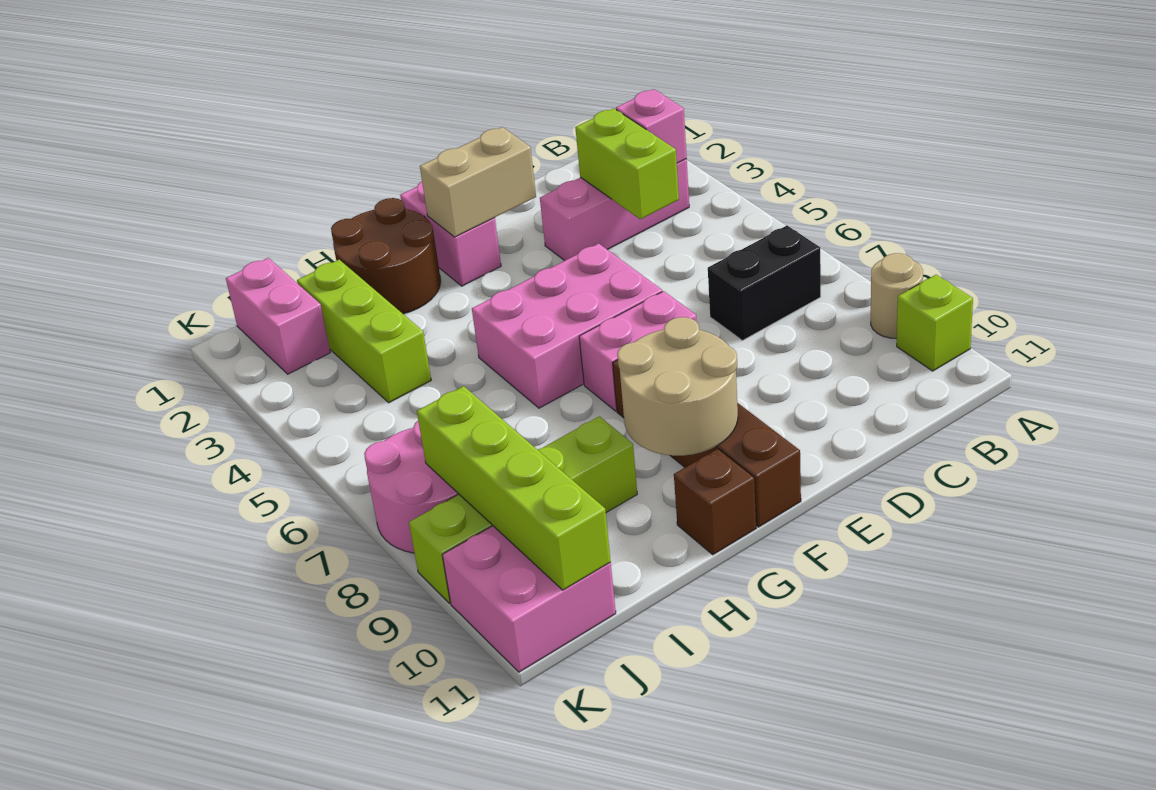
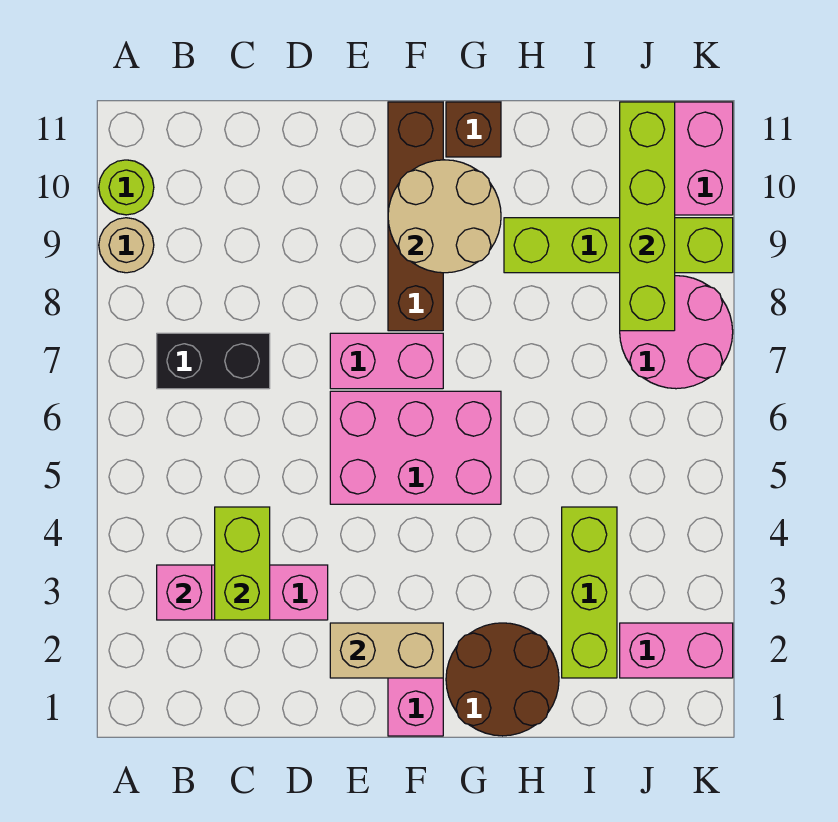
lime brick A10 level 1 -> lime round brick A10 level 1
pink brick J1:J2 level 1 -> pink brick J2:K2 level 1

